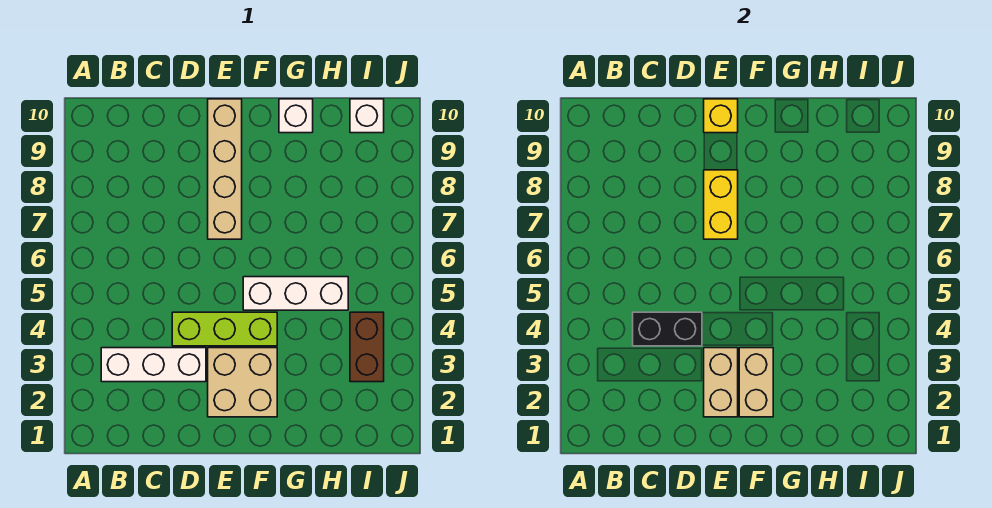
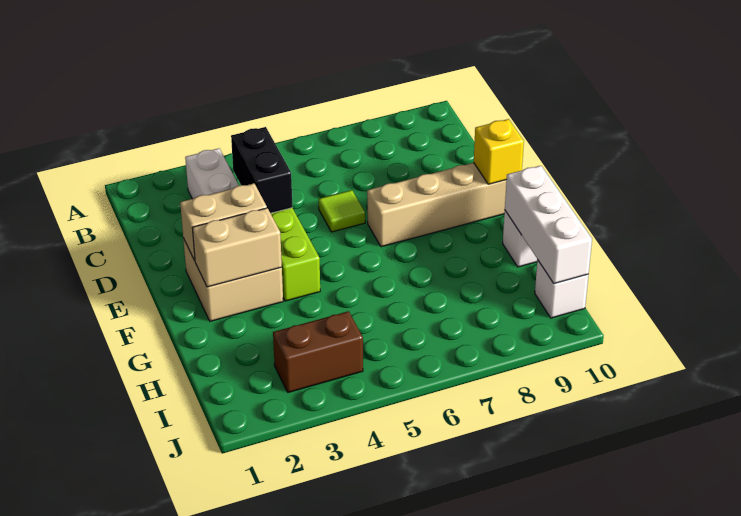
none -> lime tile D6 level 1
yellow brick E7:E8 level 2 -> none
white brick F5:H5 level 1 -> white brick G10:I10 level 2

